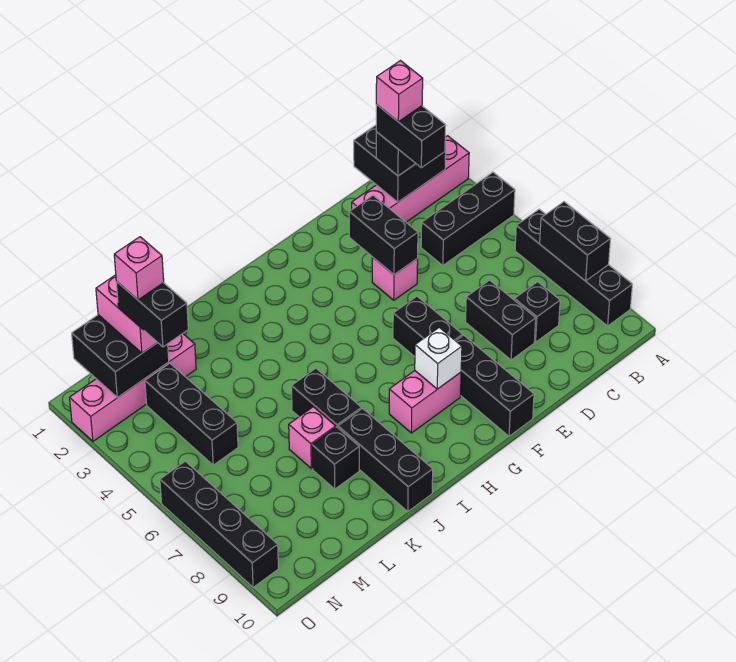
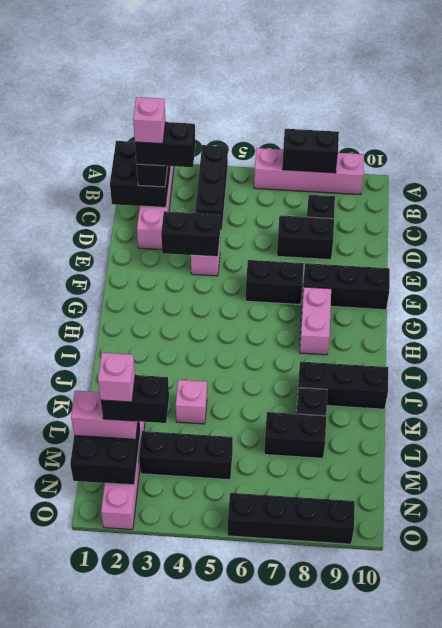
black brick A6:A9 level 1 -> pink brick A6:A9 level 1
white brick G8 level 2 -> none
black brick J6:J7 level 1 -> black brick L7:L8 level 1
pink brick K7 level 1 -> pink brick K4 level 1

